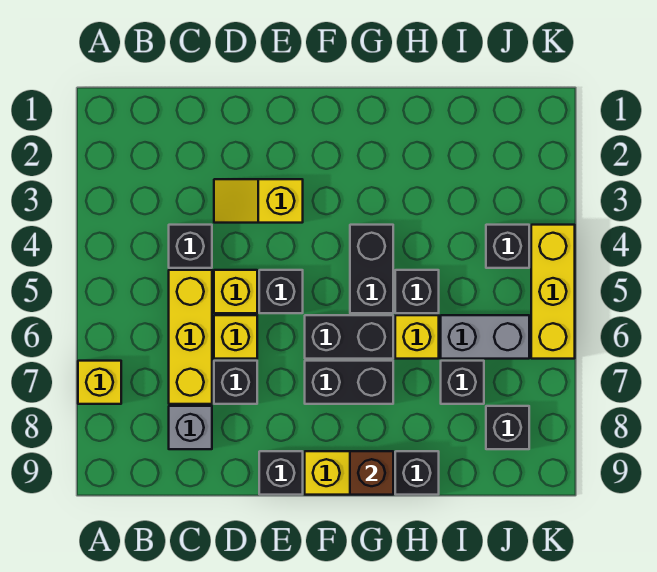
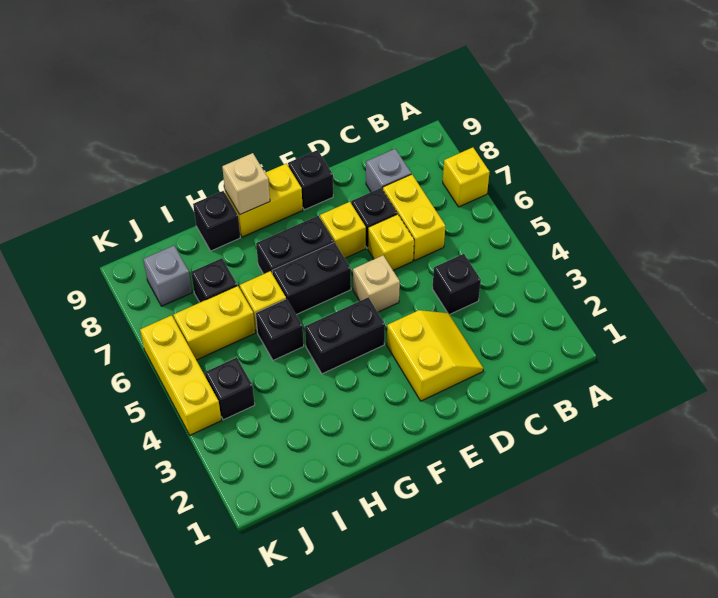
yellow brick C5:C7 level 1 -> yellow brick C6:C7 level 1
yellow slope D3:E3 level 1 top E -> yellow slope D2:E3 level 1 top E
yellow brick D5 level 1 -> yellow brick E7 level 1
black brick E5 level 1 -> tan brick E5 level 1
black brick G4:G5 level 1 -> black brick F4:G4 level 1
brown brick G9 level 2 -> tan brick G9 level 2
grey brick I6:J6 level 1 -> yellow brick I6:J6 level 1
black brick J8 level 1 -> grey brick J8 level 1

